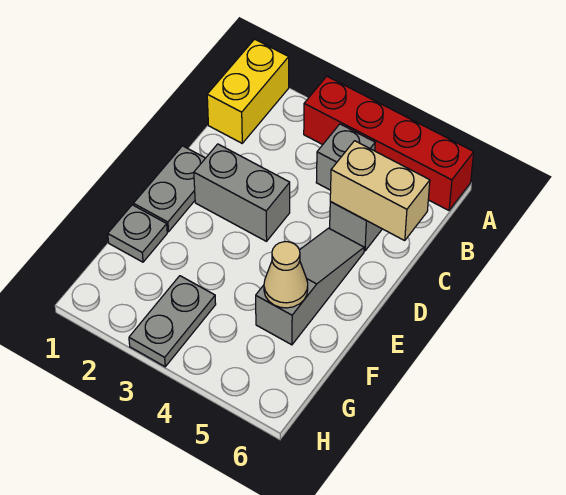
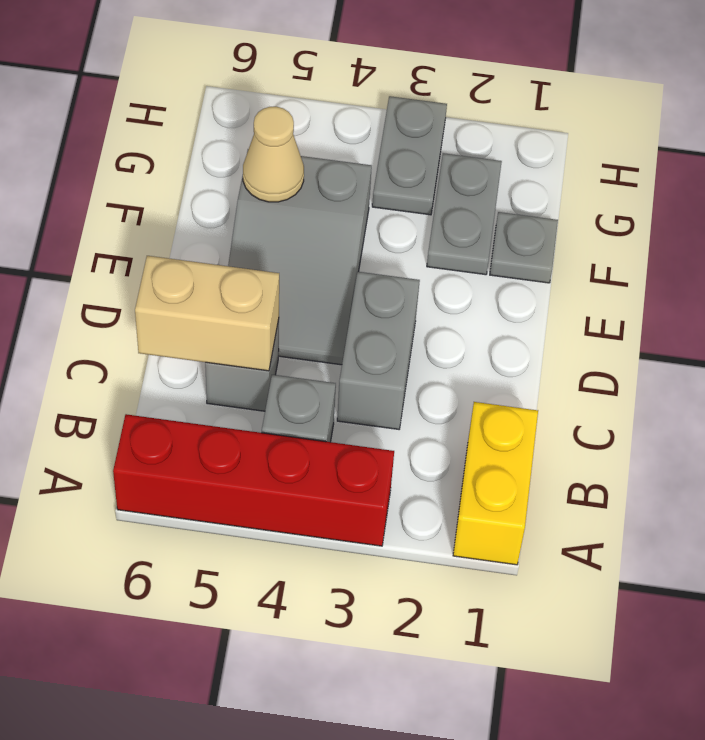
grey plate D1:E1 level 1 -> grey plate F2:G2 level 1
grey brick D2:D3 level 1 -> grey brick C3:D3 level 1
grey slope D5:F5 level 1 top F -> grey slope D4:F5 level 1 top F

